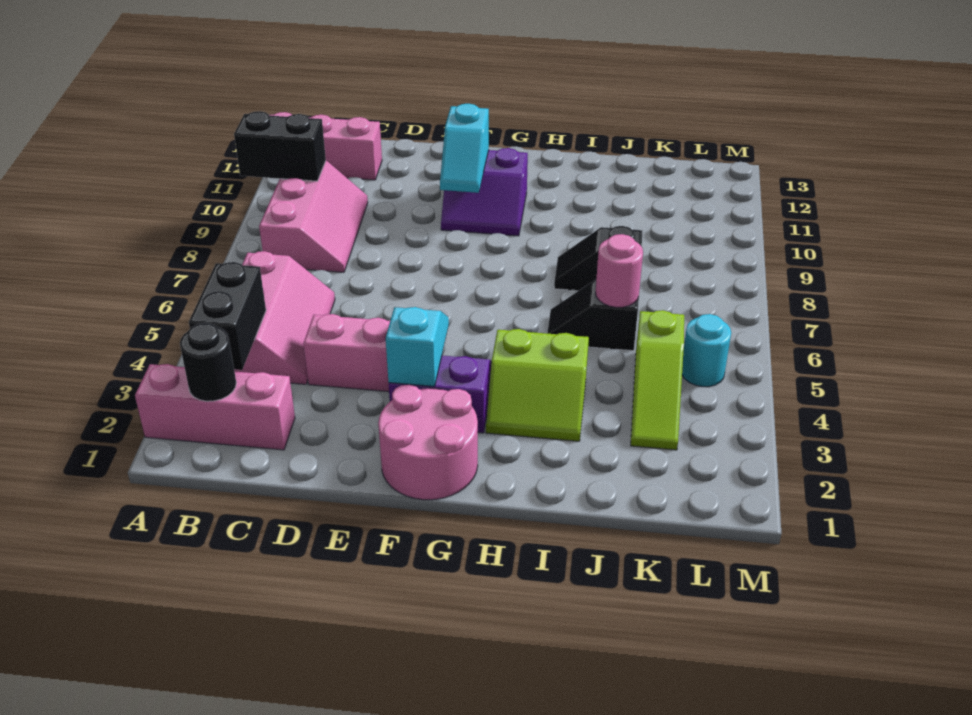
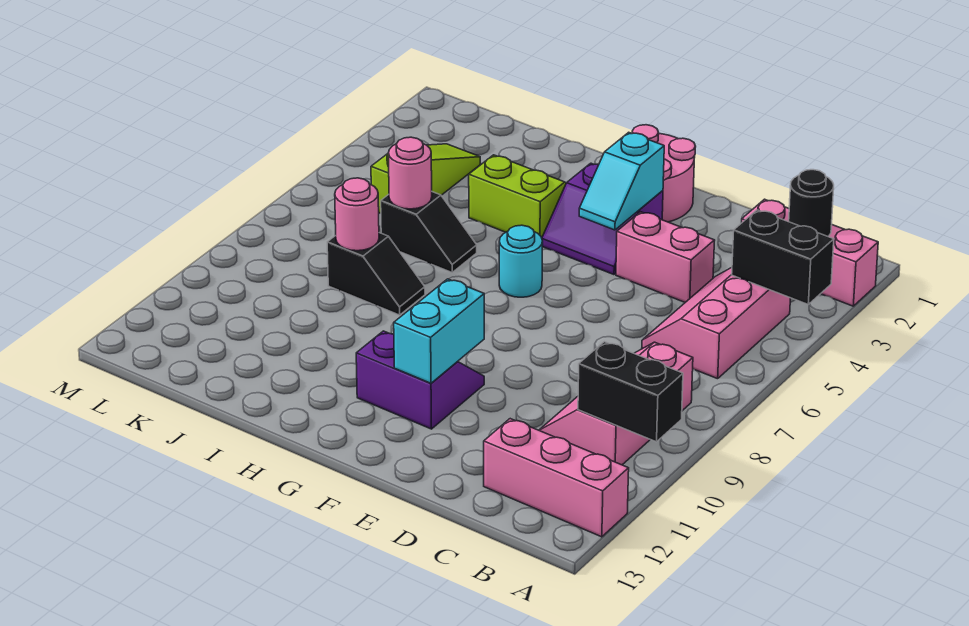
black brick B3:B4 level 2 -> black brick A4:B4 level 2
cyan slope F10:F11 level 2 top 11 -> cyan brick F10:F11 level 2
none -> pink round brick J8 level 2
cyan round brick L5 level 1 -> cyan round brick G6 level 1

